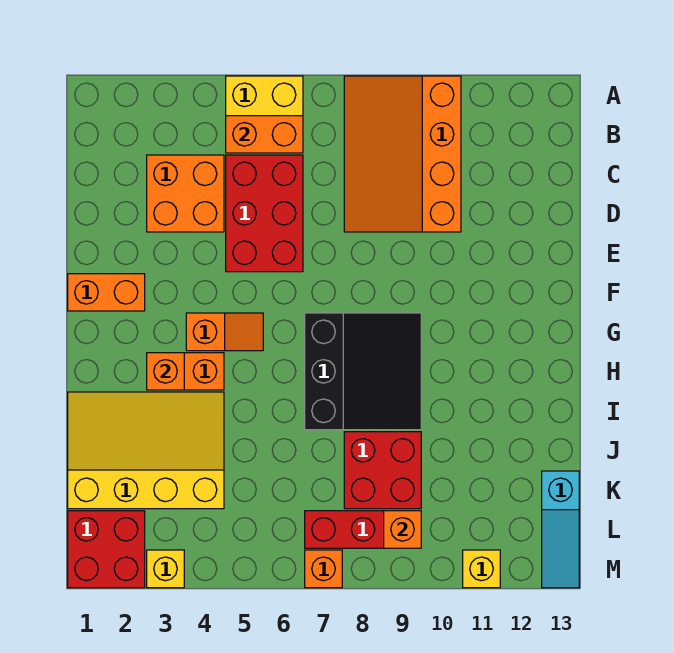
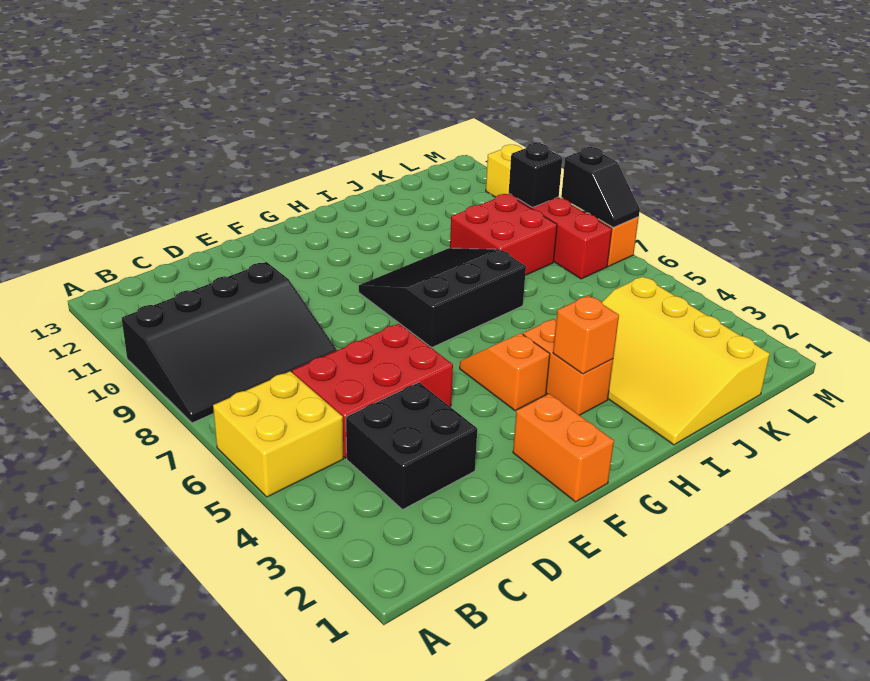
orange slope A8:D10 level 1 top 10 -> black slope A8:D10 level 1 top 10
orange brick B5:B6 level 2 -> none
orange brick C3:D4 level 1 -> black brick C3:D4 level 1
cyan slope K13:M13 level 1 top K -> none
red brick L1:M2 level 1 -> none
orange brick L9 level 2 -> black brick L9 level 2
yellow brick M3 level 1 -> none
none -> black slope M7:M8 level 2 top 8

